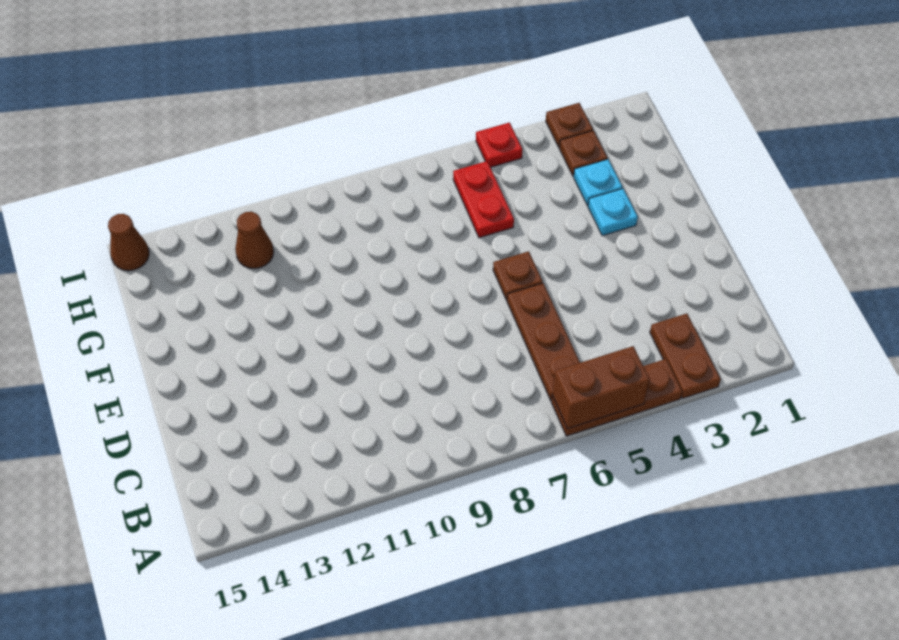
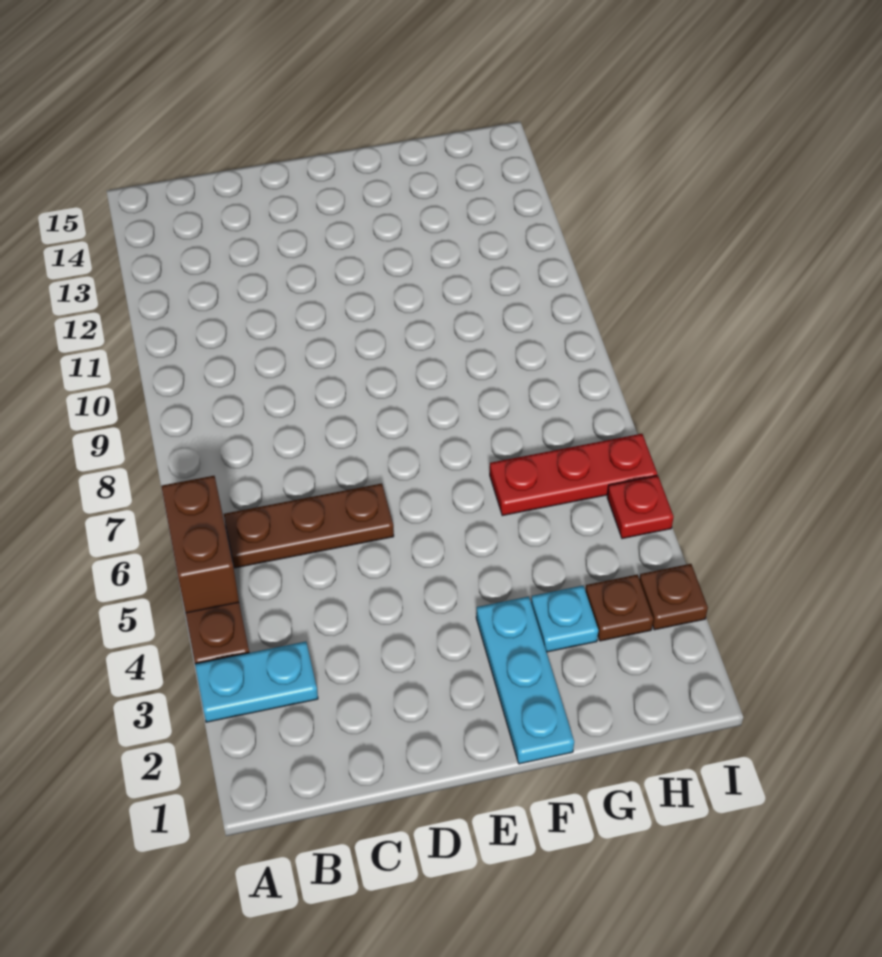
brown plate A3:B3 level 1 -> cyan plate A3:B3 level 1
brown plate E6 level 1 -> none
cyan plate F3 level 1 -> cyan plate F1:F3 level 1
red plate G6:H6 level 1 -> red plate G6:I6 level 1
brown cone H12 level 1 -> none
brown cone I15 level 1 -> none

